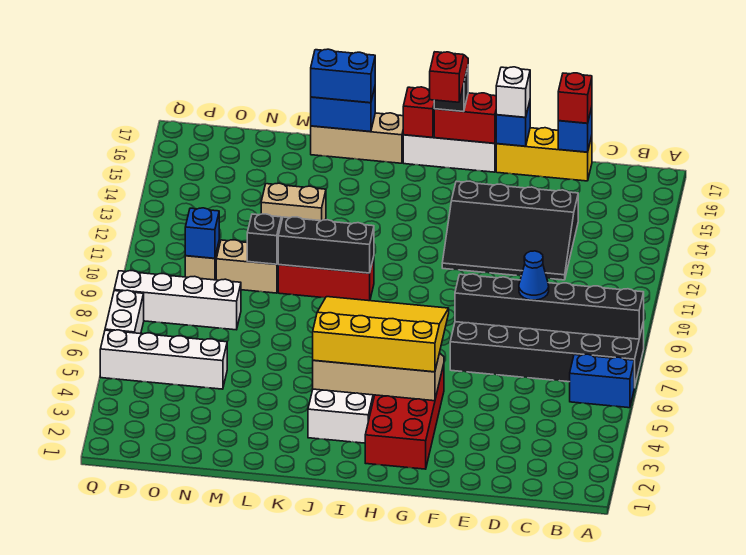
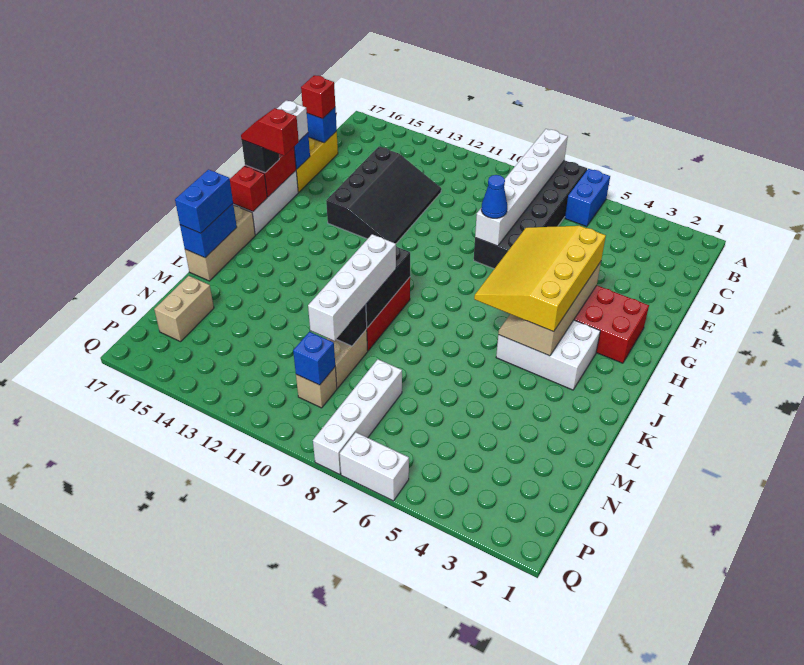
black brick A8:F8 level 2 -> white brick A8:F8 level 2
blue cone D8 level 3 -> blue cone F8 level 3
tan brick L13:M13 level 1 -> tan brick N16:O16 level 1
white brick N5:Q5 level 1 -> white brick K10:N10 level 3

